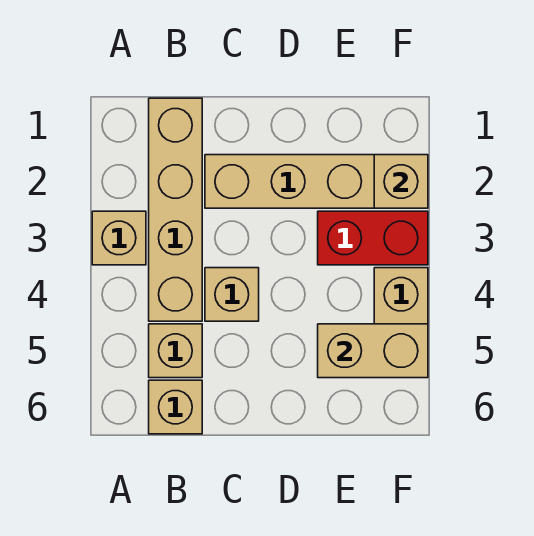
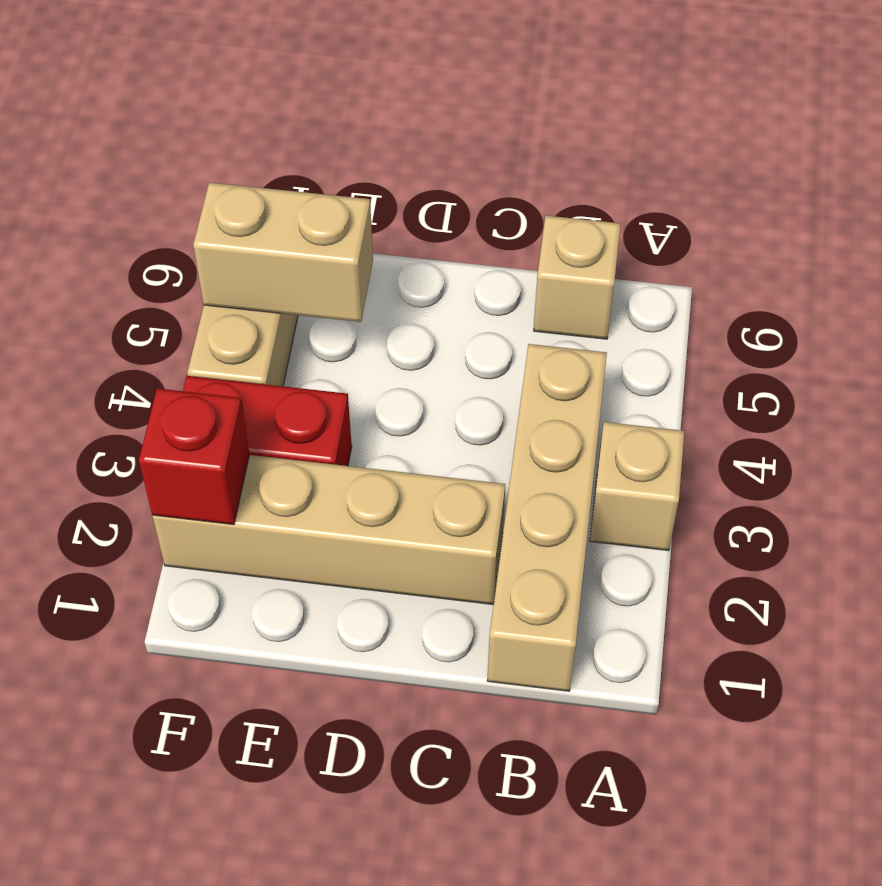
tan brick B5 level 1 -> none
tan brick C4 level 1 -> none
tan brick F2 level 2 -> red brick F2 level 2

